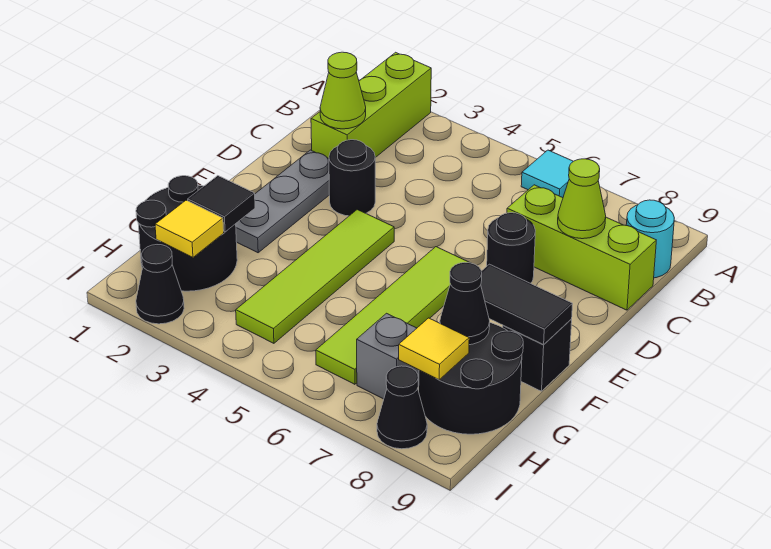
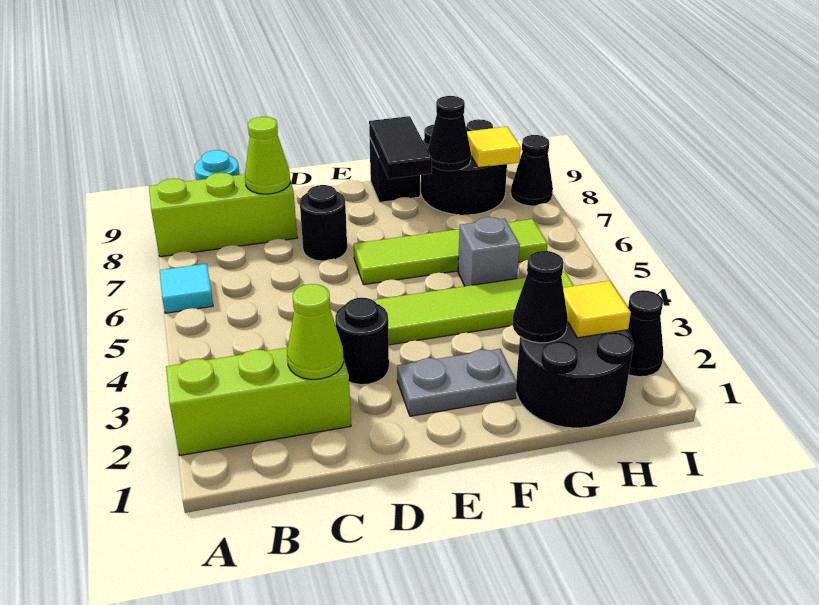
lime brick C7:C9 level 1 -> lime brick A8:C8 level 1
grey plate D2:F2 level 1 -> grey plate E2:F2 level 1
black tile G2 level 2 -> black cone G2 level 2
grey brick H7 level 1 -> grey brick G5 level 1

